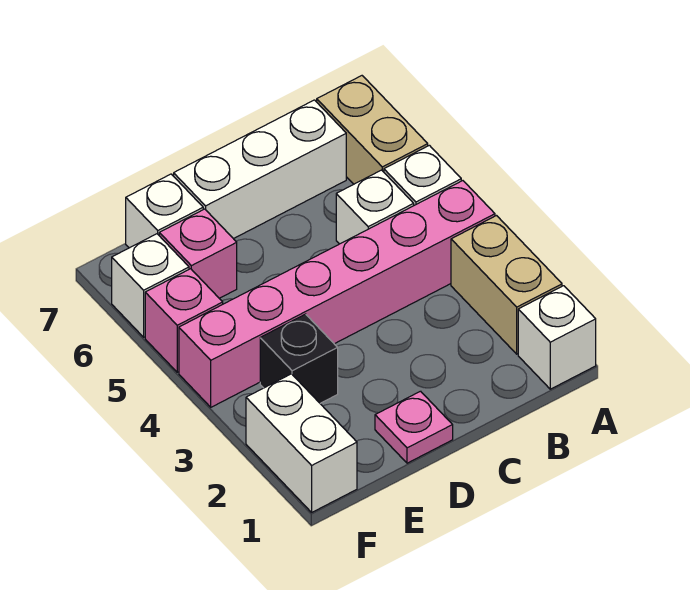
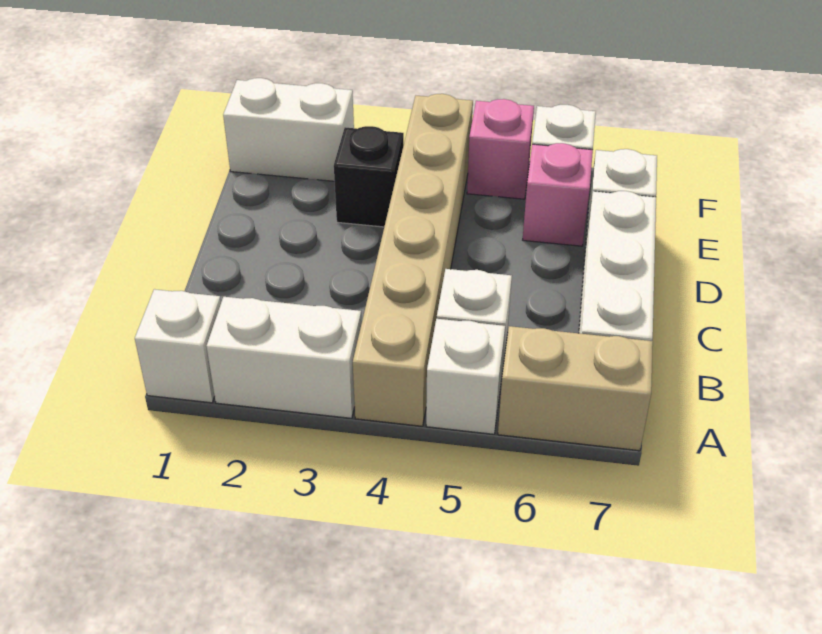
tan brick A2:A3 level 1 -> white brick A2:A3 level 1
pink brick A4:F4 level 1 -> tan brick A4:F4 level 1
pink plate D1 level 1 -> none

